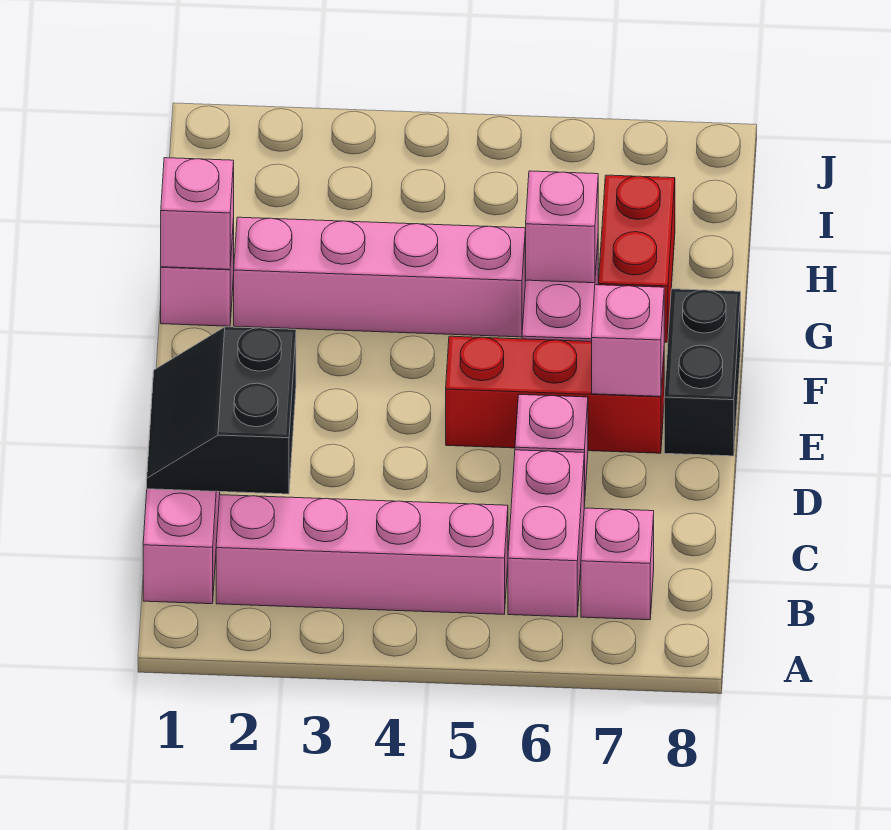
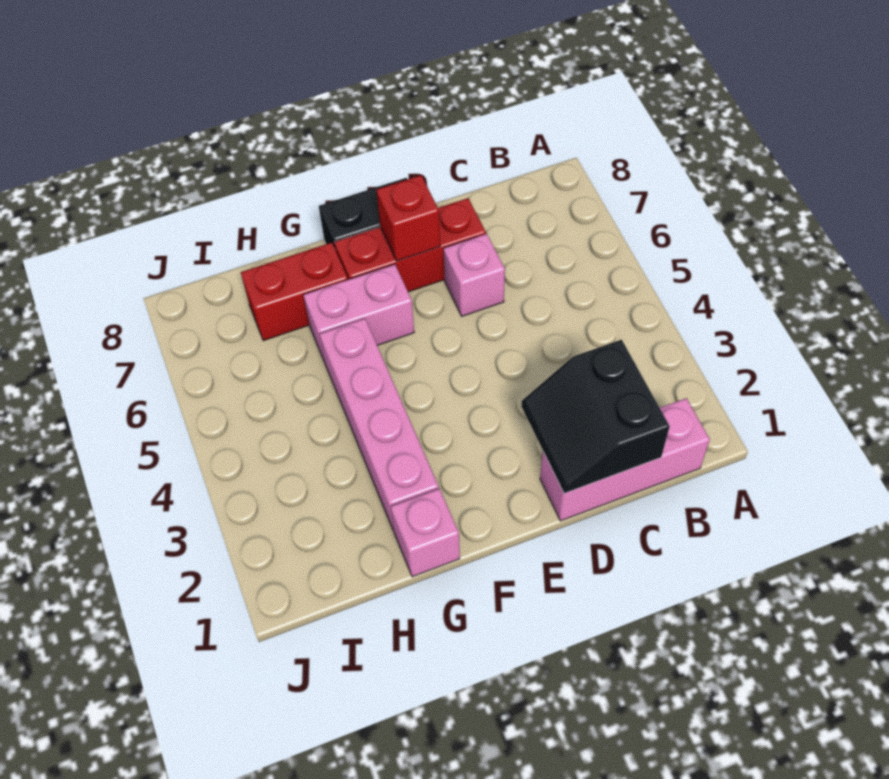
pink brick B2:B5 level 1 -> none
pink brick B6:C6 level 1 -> none
pink brick B7 level 1 -> none
black slope C1:D2 level 2 top 2 -> black slope C1:D2 level 2 top C
red brick E5:E7 level 1 -> red brick D7:F7 level 1
pink brick E7 level 2 -> red brick E7 level 2
pink brick G1 level 2 -> none
pink brick G6 level 2 -> none

